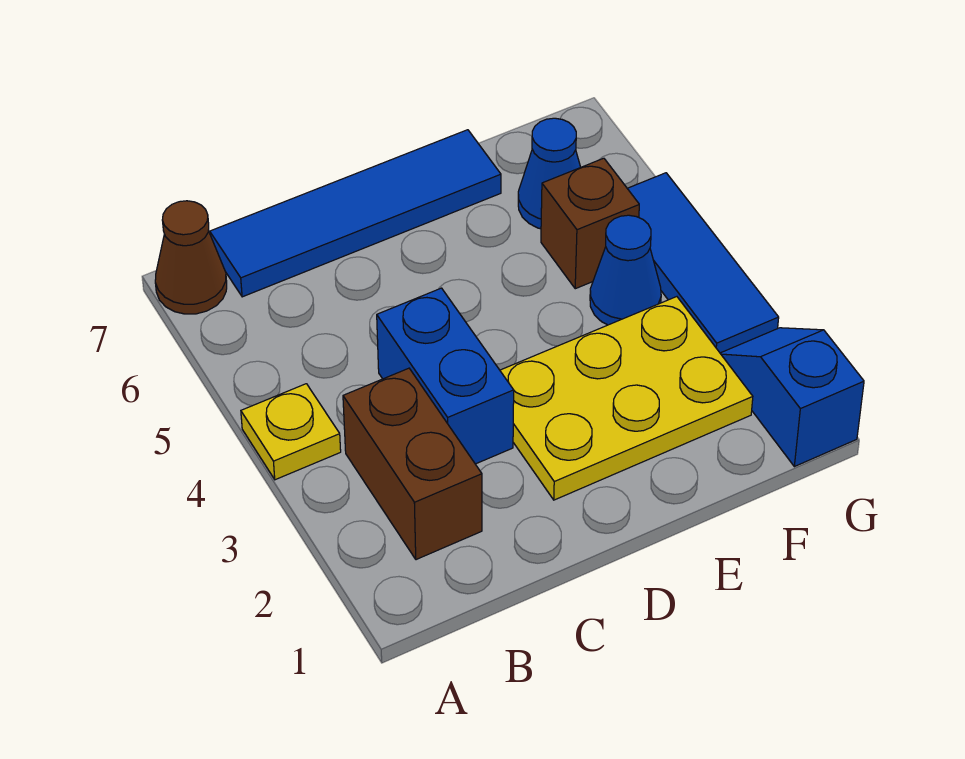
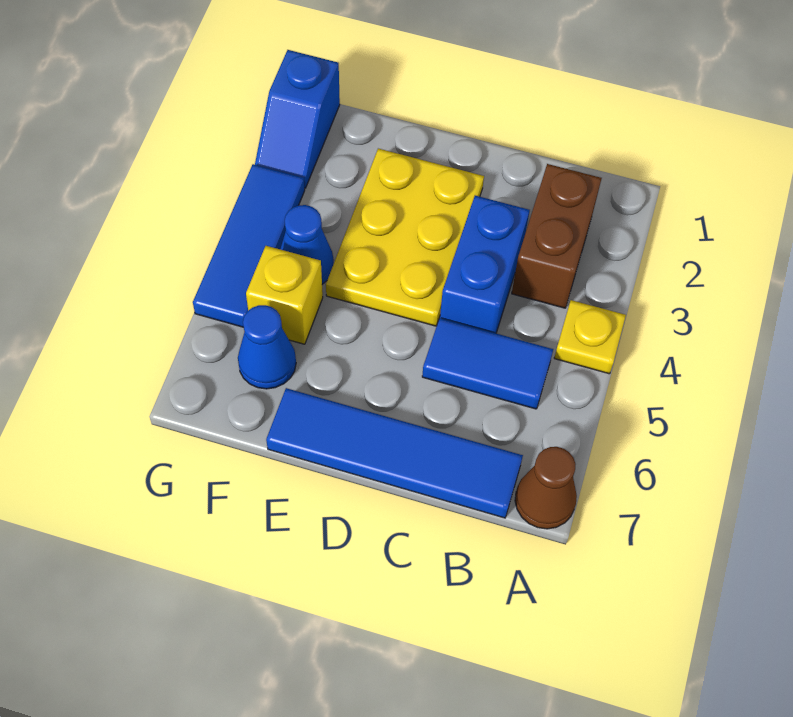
none -> blue tile B5:C5 level 1
yellow plate D2:F3 level 1 -> yellow plate D2:E4 level 1
brown brick F5 level 1 -> yellow brick F5 level 1

